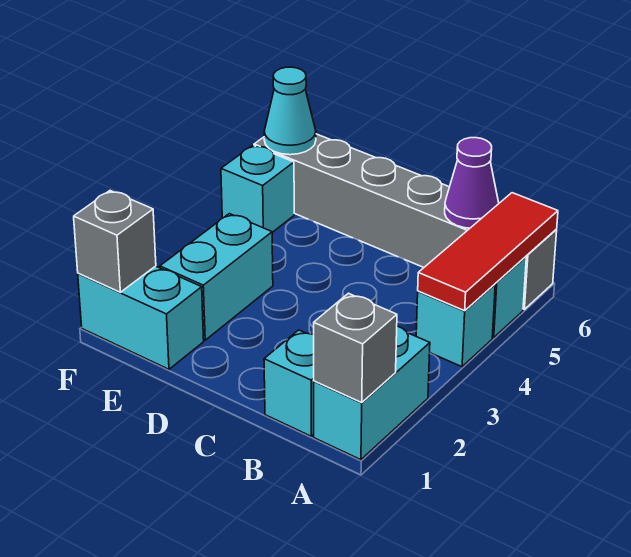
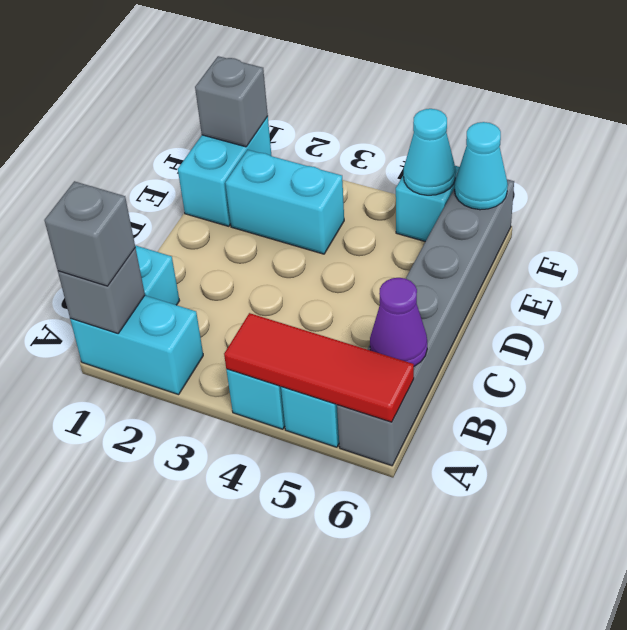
none -> grey brick A1 level 3
none -> cyan cone F5 level 2

